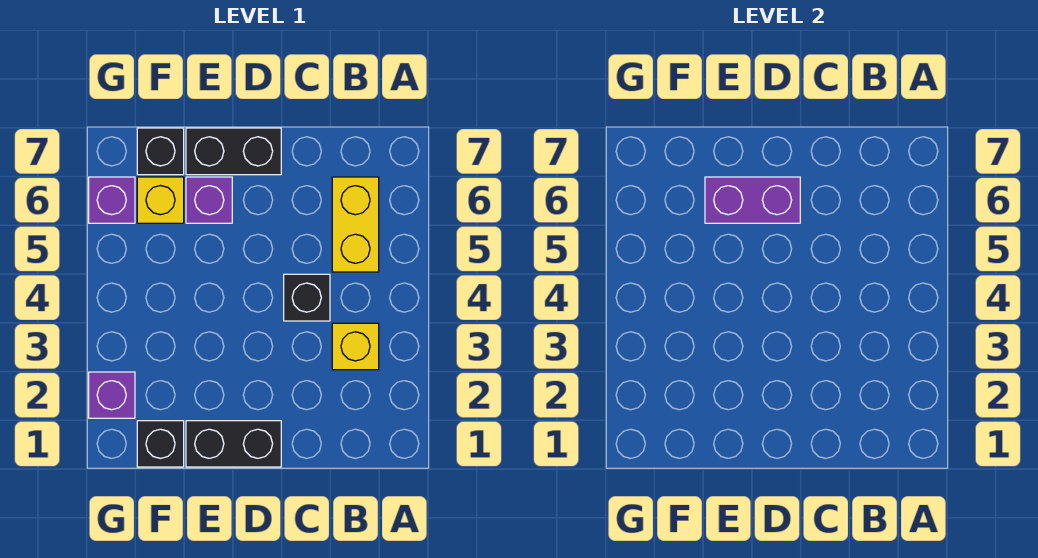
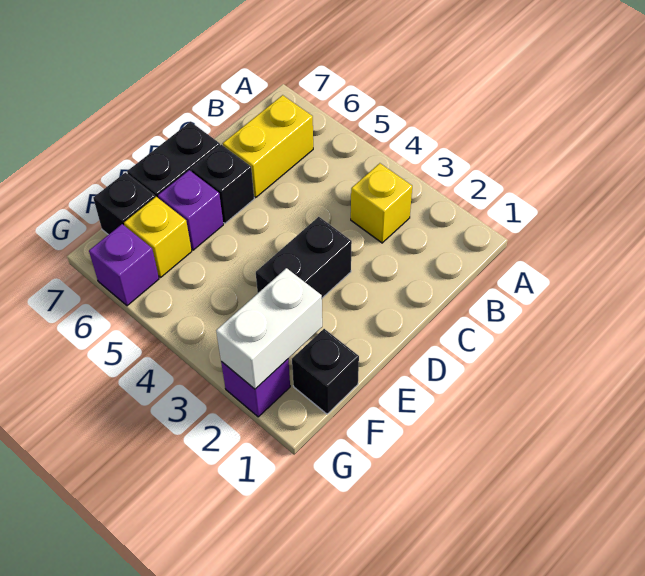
yellow brick B5:B6 level 1 -> yellow brick B6:C6 level 1
black brick C4 level 1 -> black brick D6 level 1
black brick D1:E1 level 1 -> black brick D3:E3 level 1
purple brick D6:E6 level 2 -> none
none -> white brick F2:G2 level 2

